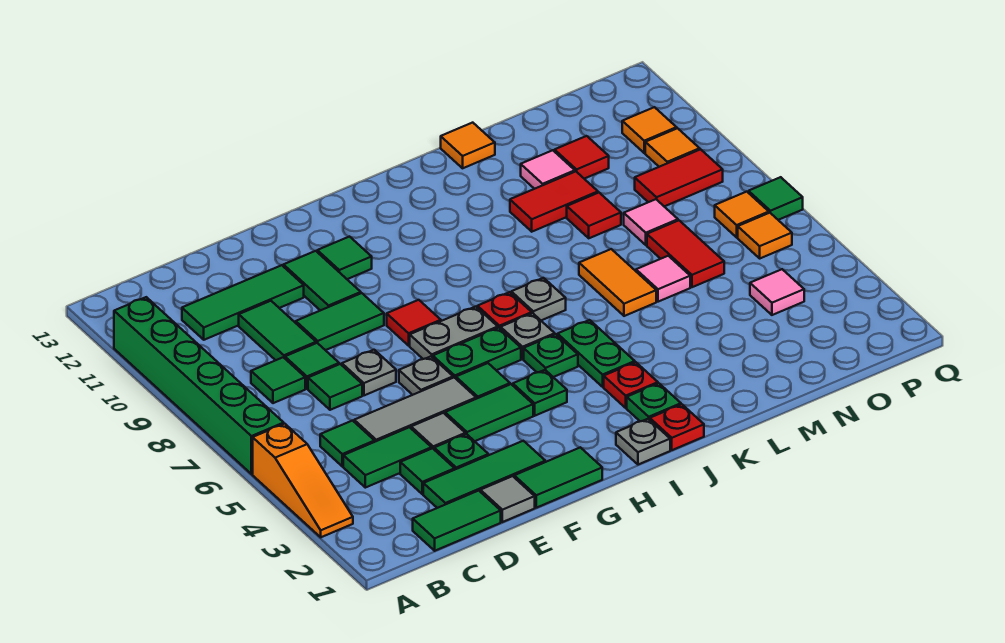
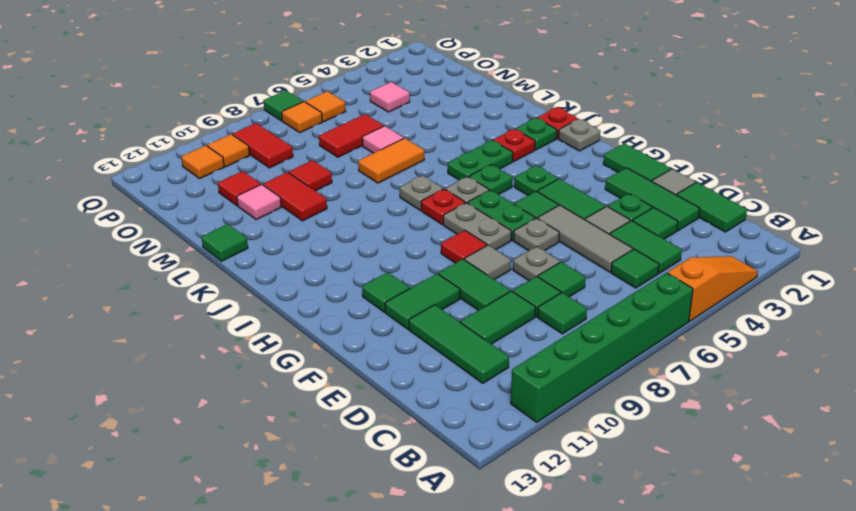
none -> grey tile F8 level 1
orange tile L13 level 1 -> green tile L13 level 1
pink tile N8 level 1 -> none

